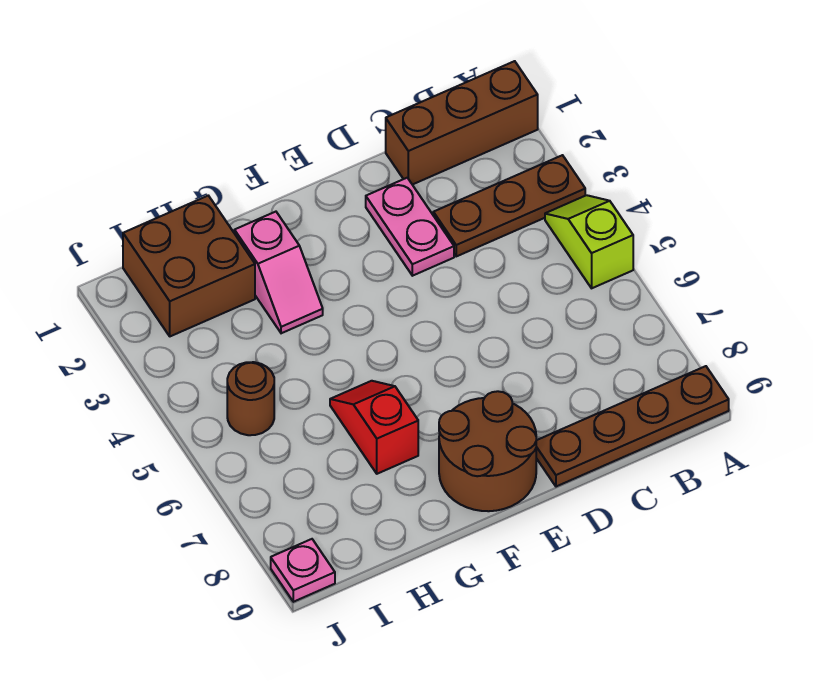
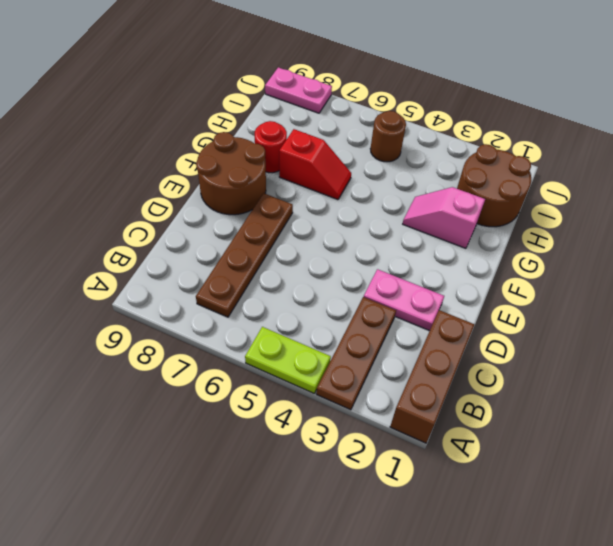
lime slope A4:A5 level 1 top 5 -> lime plate A4:A5 level 1
brown plate A9:D9 level 1 -> brown plate B7:E7 level 1
none -> red round brick G8 level 1
brown brick H1:I2 level 1 -> brown round brick H1:I2 level 1
pink plate J9 level 1 -> pink plate J8:J9 level 1

